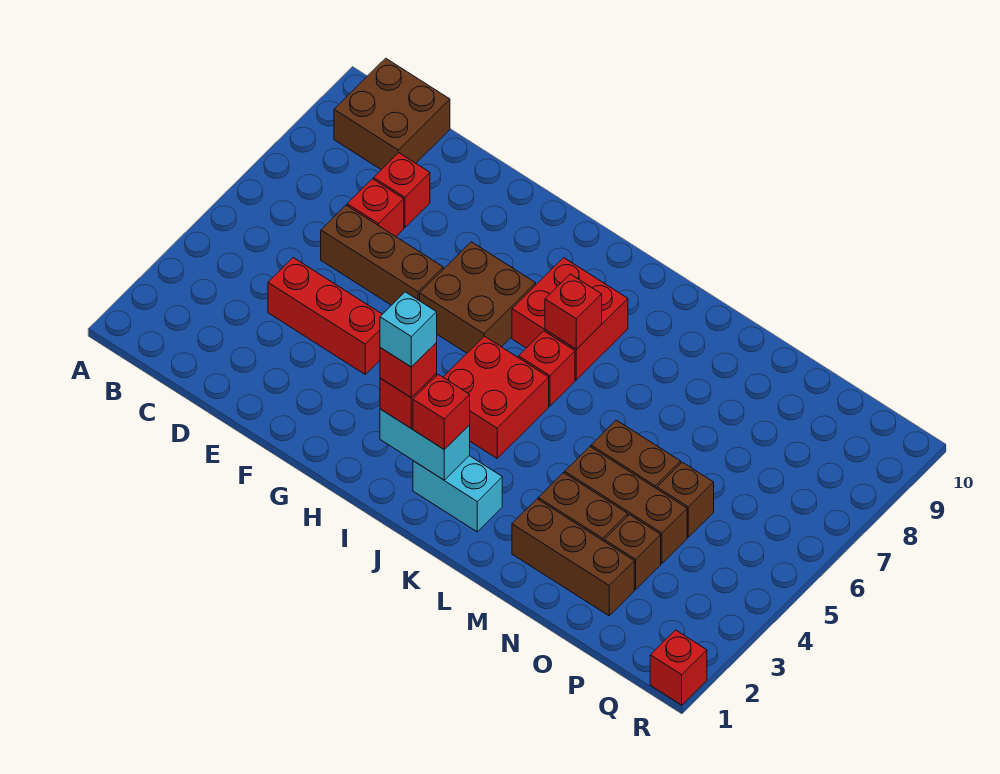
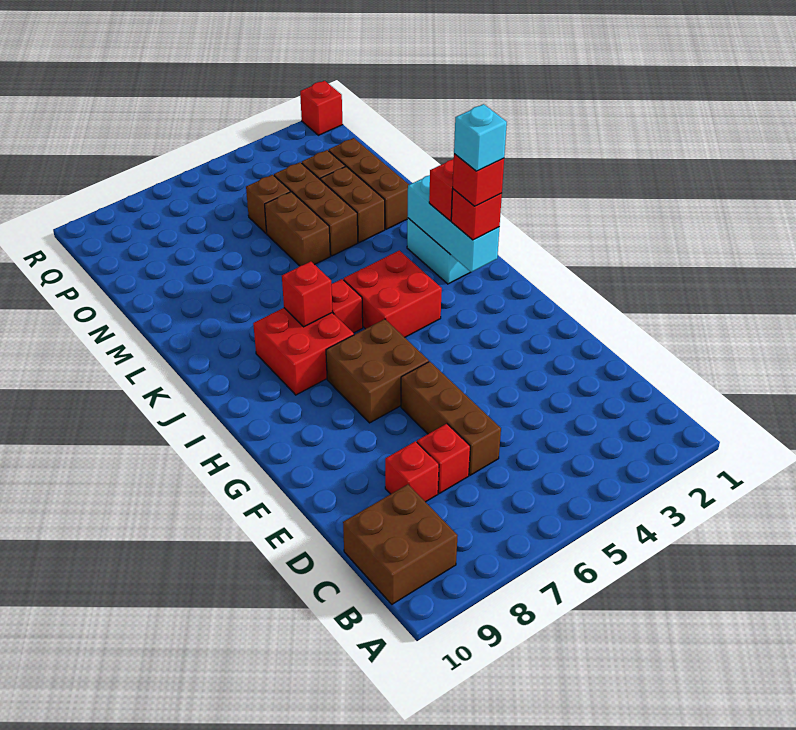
red brick D4:F4 level 1 -> none
cyan brick I2:J2 level 2 -> cyan brick I2:K2 level 2

